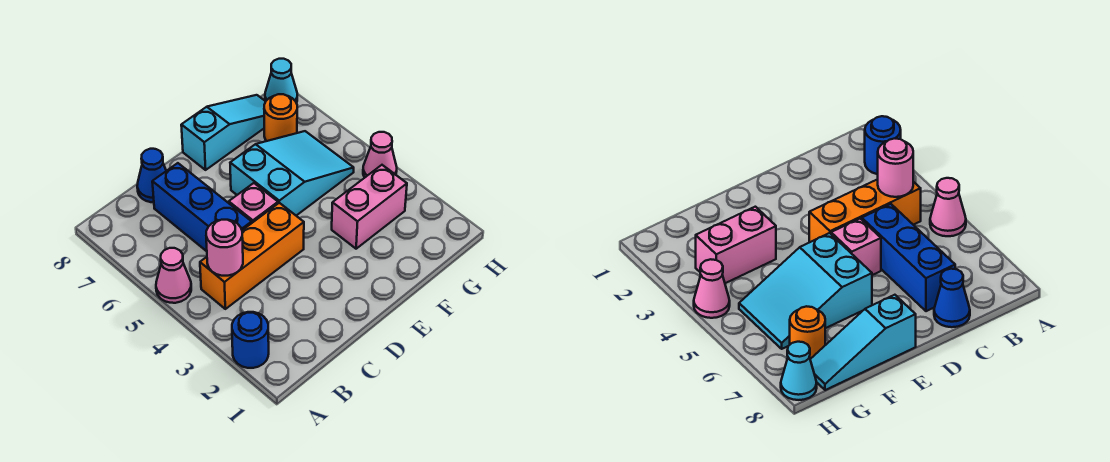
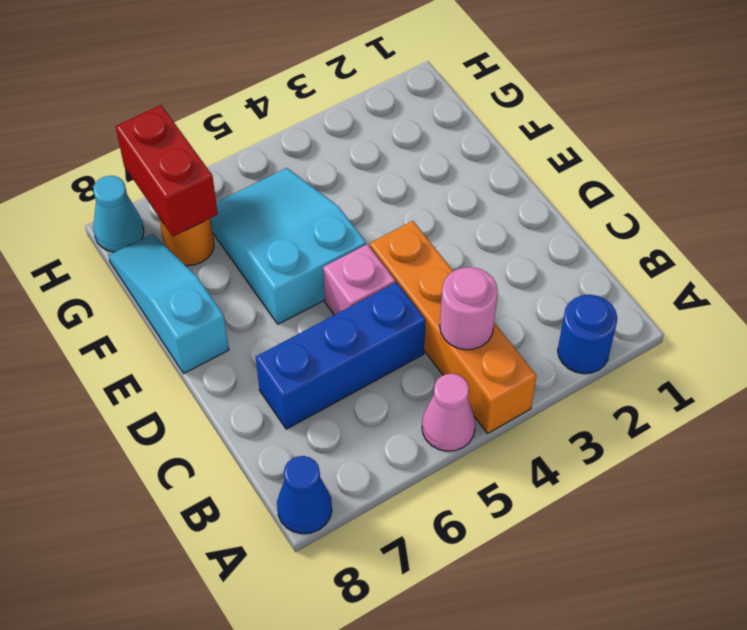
orange brick B4:D4 level 1 -> orange brick A4:D4 level 1
blue cone C8 level 1 -> blue cone A8 level 1
pink brick F3:G3 level 1 -> none
none -> red brick G7:H7 level 2
pink cone H4 level 1 -> none

